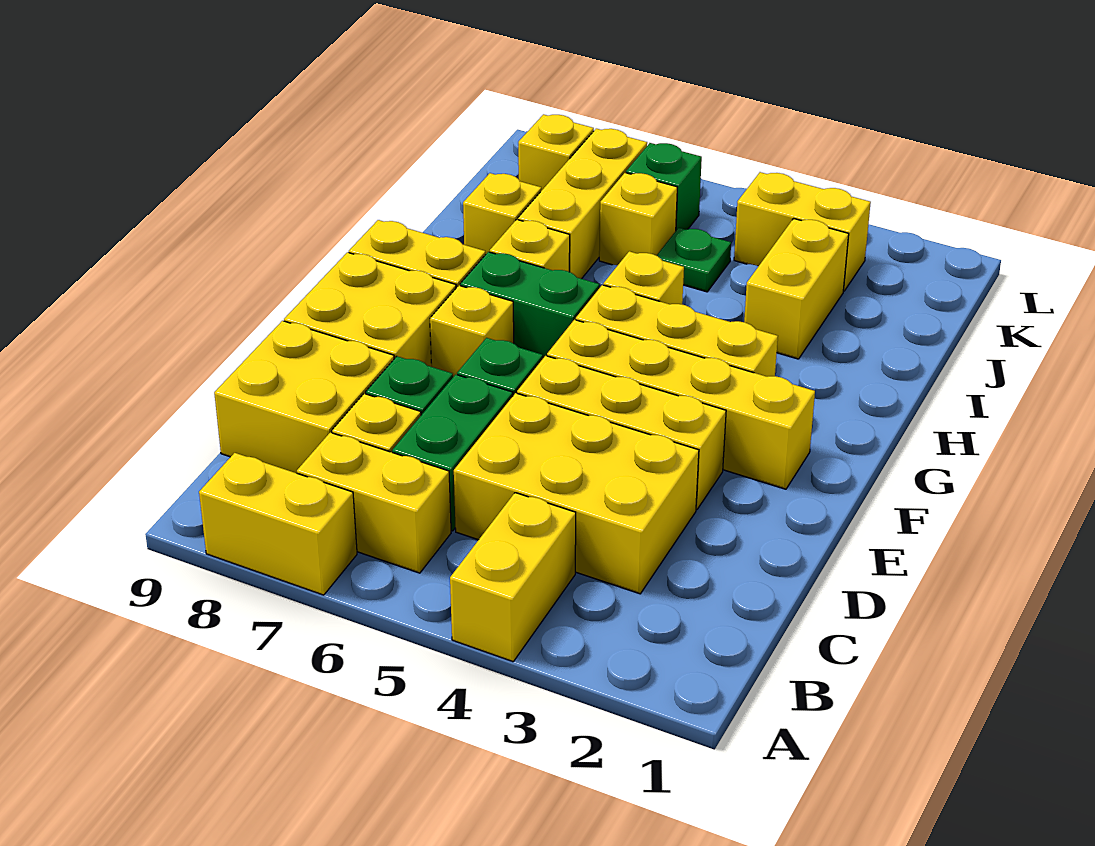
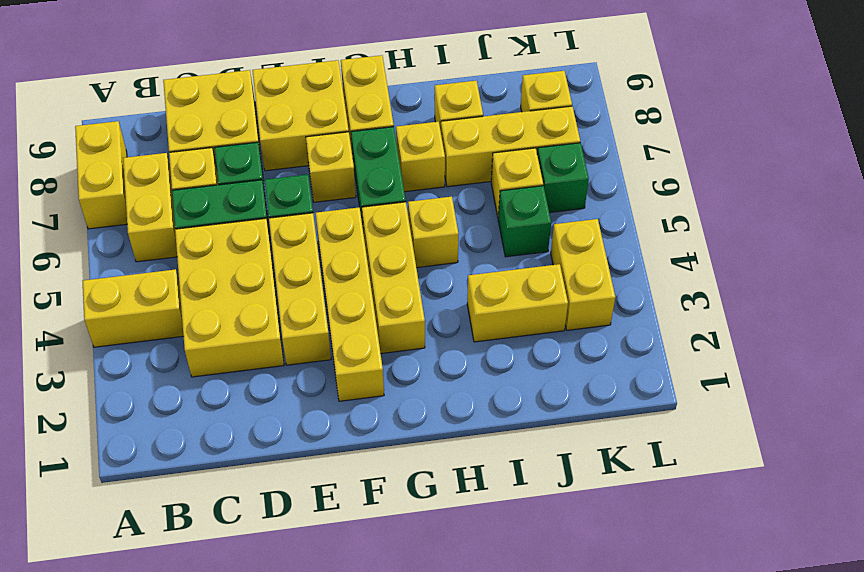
green plate J5 level 1 -> green brick J5 level 1

